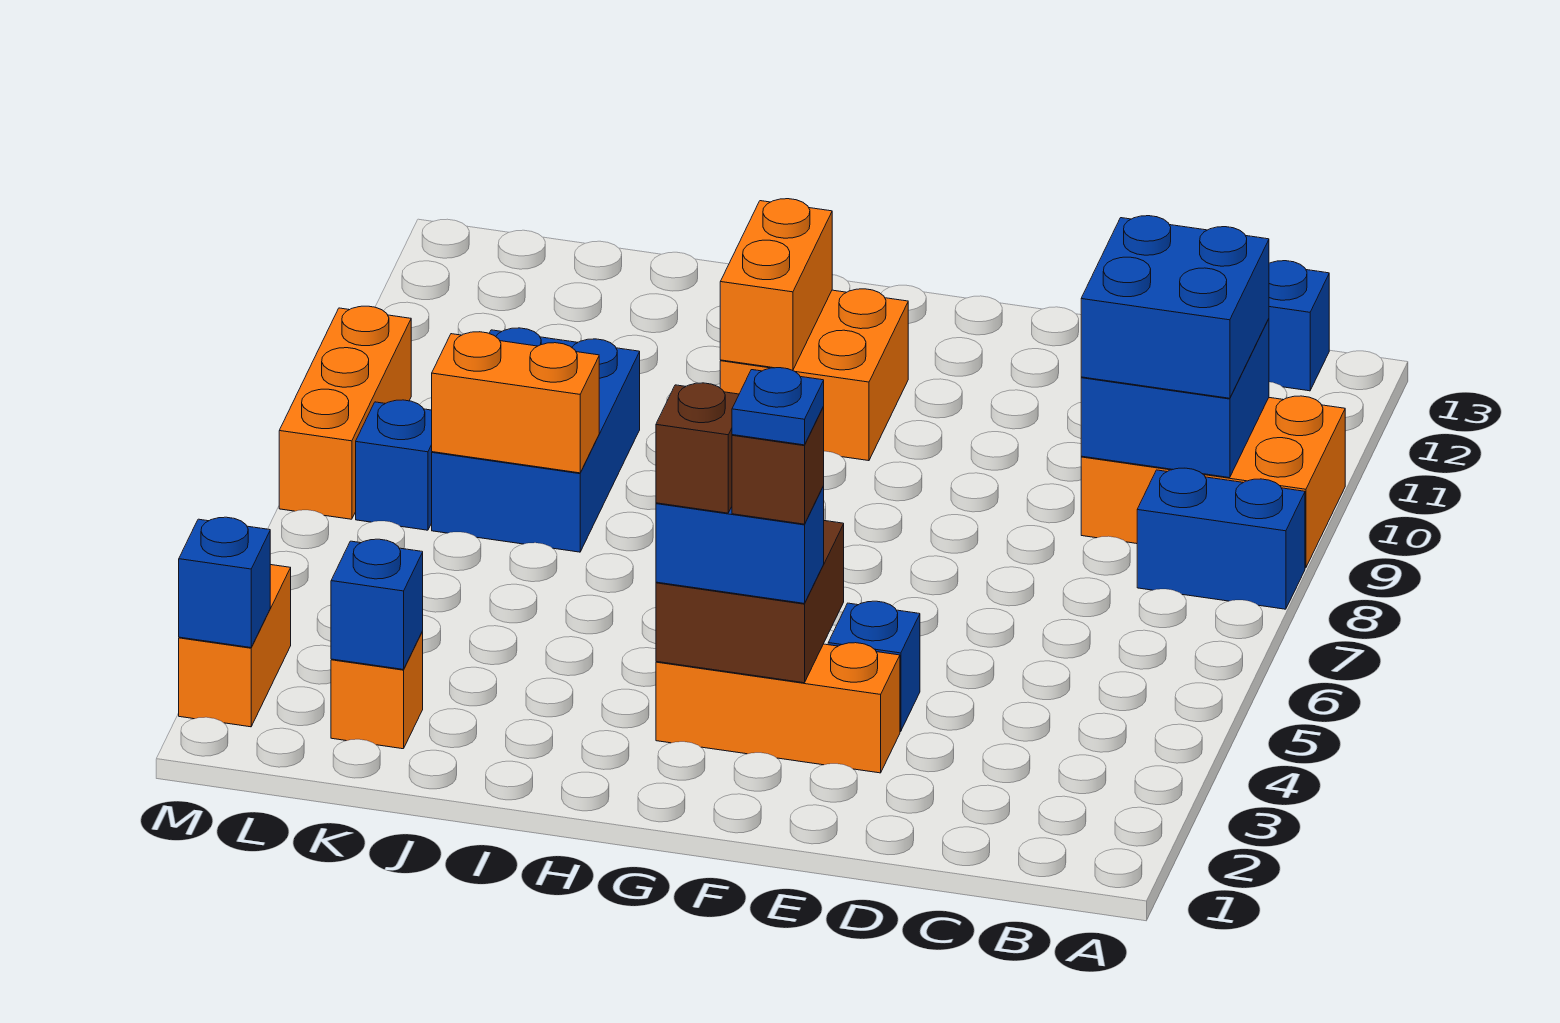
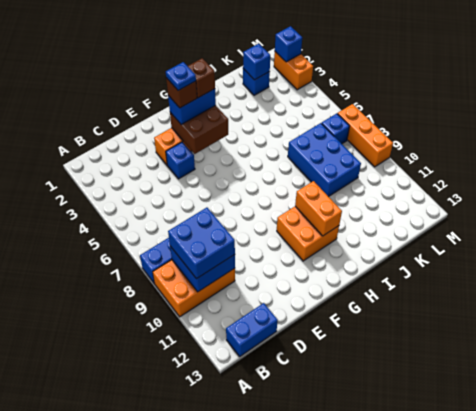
orange brick J7:K7 level 2 -> none
orange brick K2 level 1 -> blue brick K2 level 1

